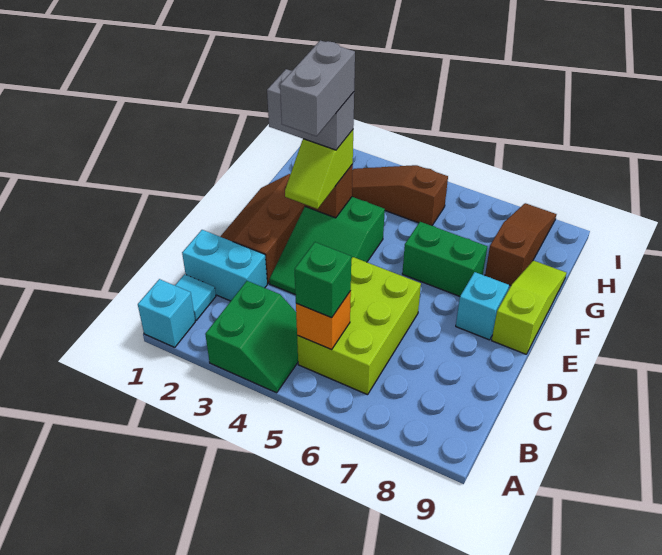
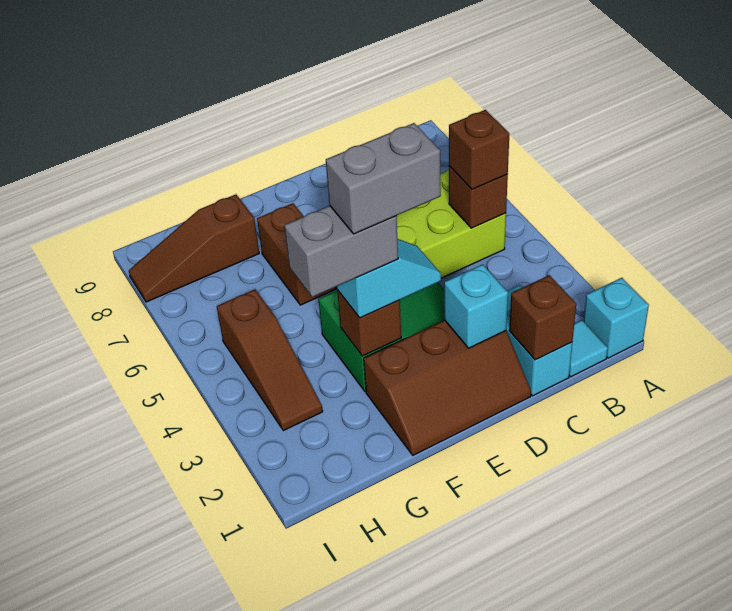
green slope A3:B4 level 1 top 3 -> none
orange brick B5 level 2 -> brown brick B5 level 2
green brick B5 level 3 -> brown brick B5 level 3
none -> brown brick C1 level 2
lime slope E3:F3 level 3 top F -> cyan slope E3:F3 level 3 top F
cyan brick E8 level 1 -> cyan brick D2 level 2
lime slope E9:G9 level 1 top E -> none
grey brick F2:F3 level 4 -> grey brick F3:G3 level 4
green brick F6:F7 level 1 -> brown brick F6:F7 level 1

